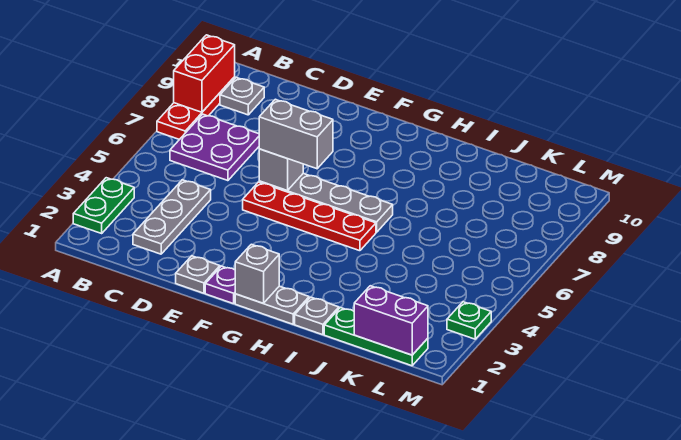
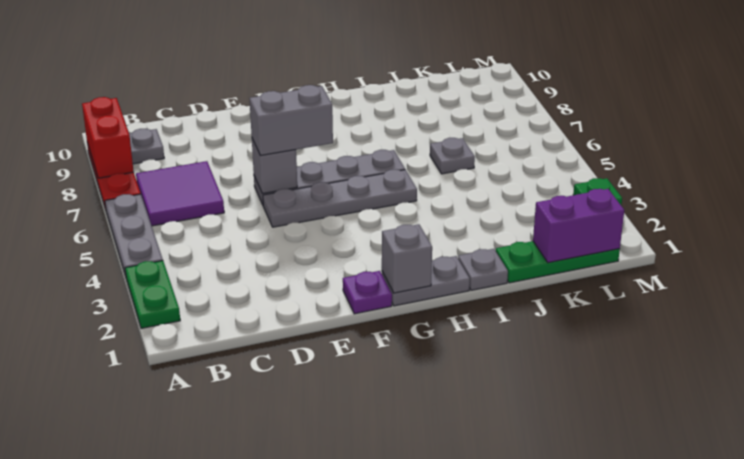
purple plate B6:C7 level 1 -> purple tile B6:C7 level 1
grey plate C2:C4 level 1 -> grey plate A4:A6 level 1
grey plate E1 level 1 -> grey plate J6 level 1
red plate E5:H5 level 1 -> grey plate E5:H5 level 1

